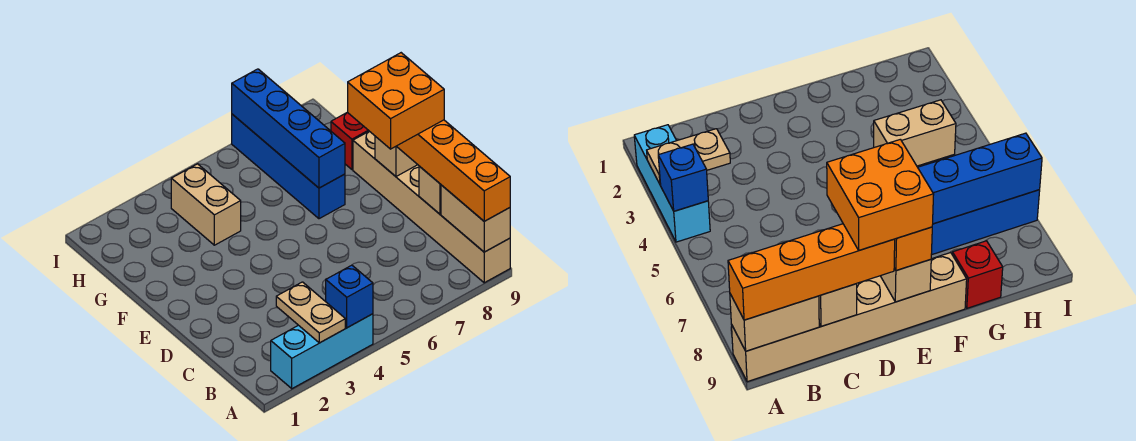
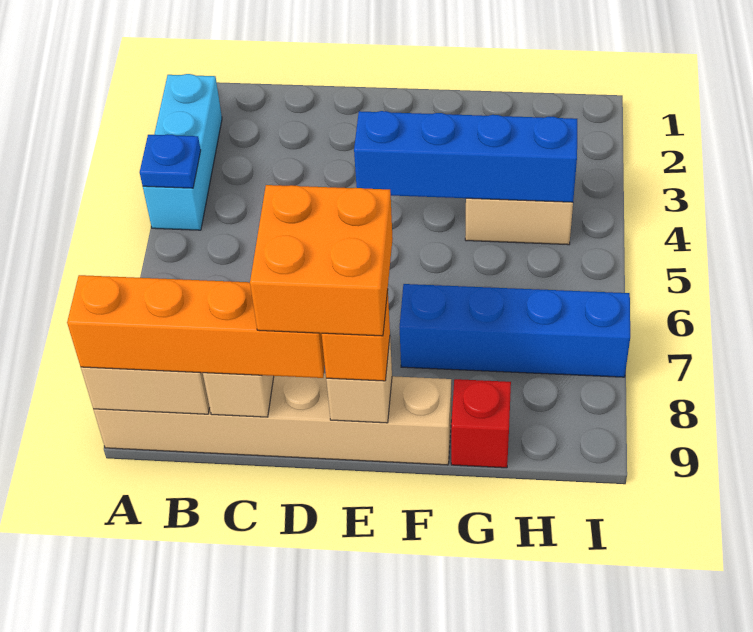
tan plate A3:B3 level 2 -> none
blue brick A4 level 2 -> blue plate A4 level 2
blue brick F7:I7 level 2 -> blue brick E4:H4 level 2

